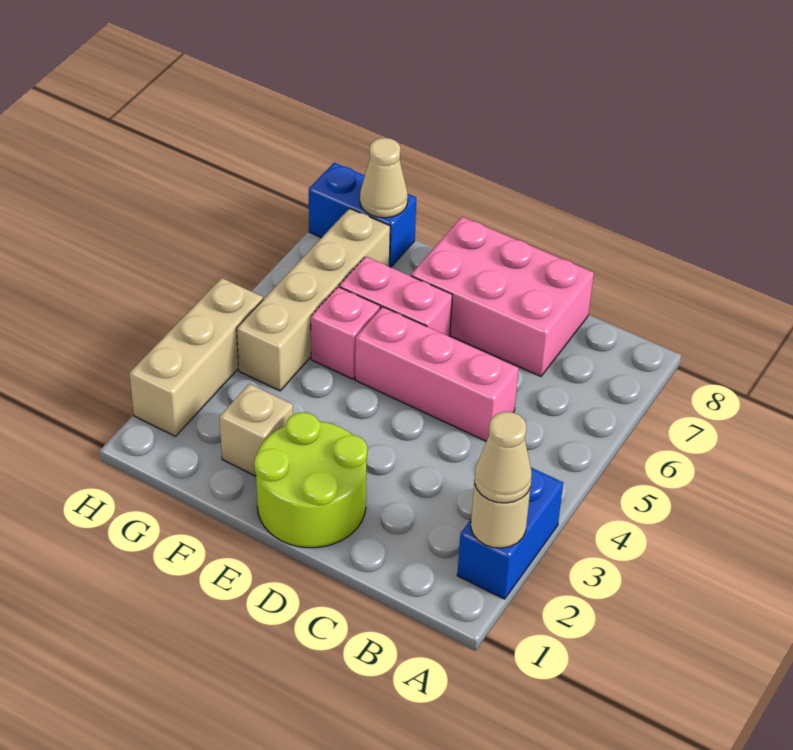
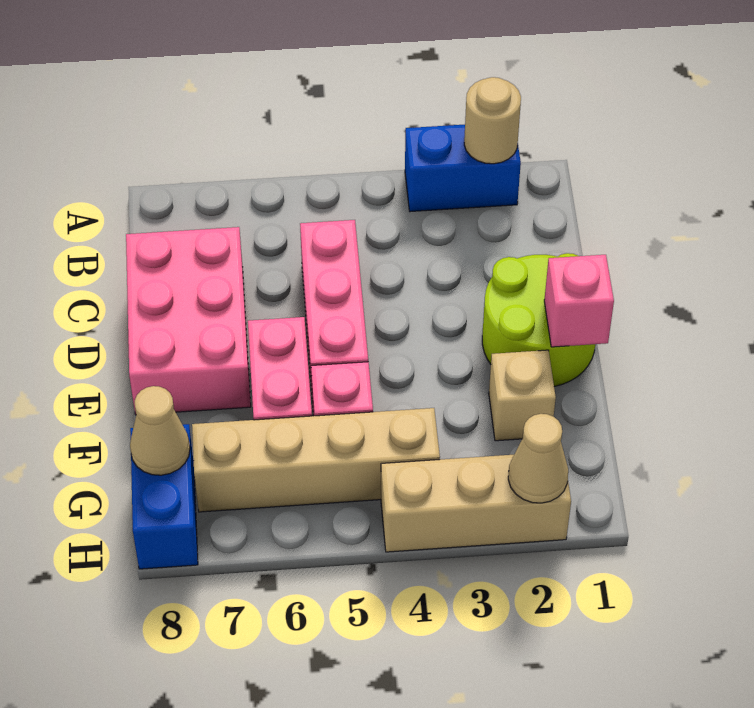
tan cone A2 level 3 -> tan cone H2 level 2
none -> pink brick E1 level 2

